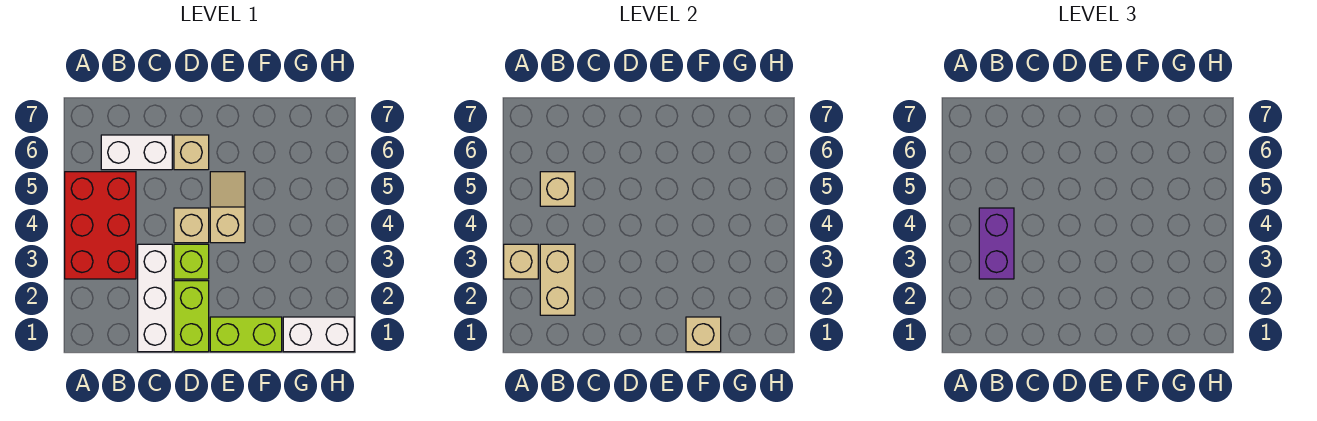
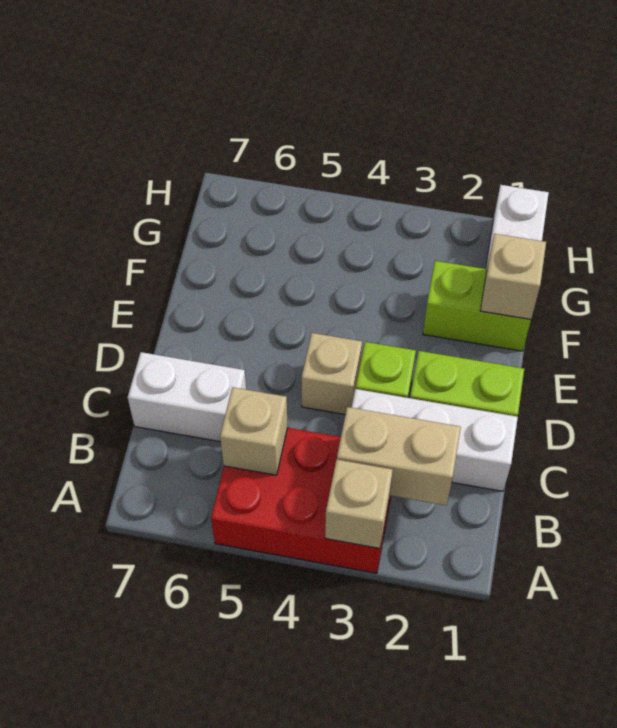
purple brick B3:B4 level 3 -> none
white brick B6:C6 level 1 -> white brick C6:C7 level 1
tan brick D6 level 1 -> none
lime brick E1:F1 level 1 -> lime brick F1:F2 level 1
tan slope E4:E5 level 1 top 4 -> none

